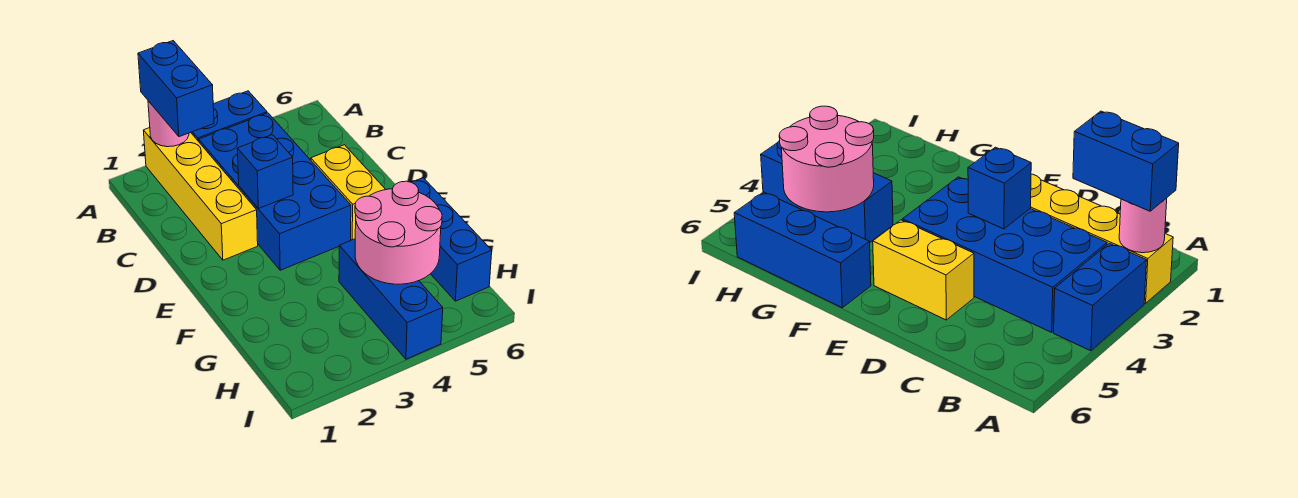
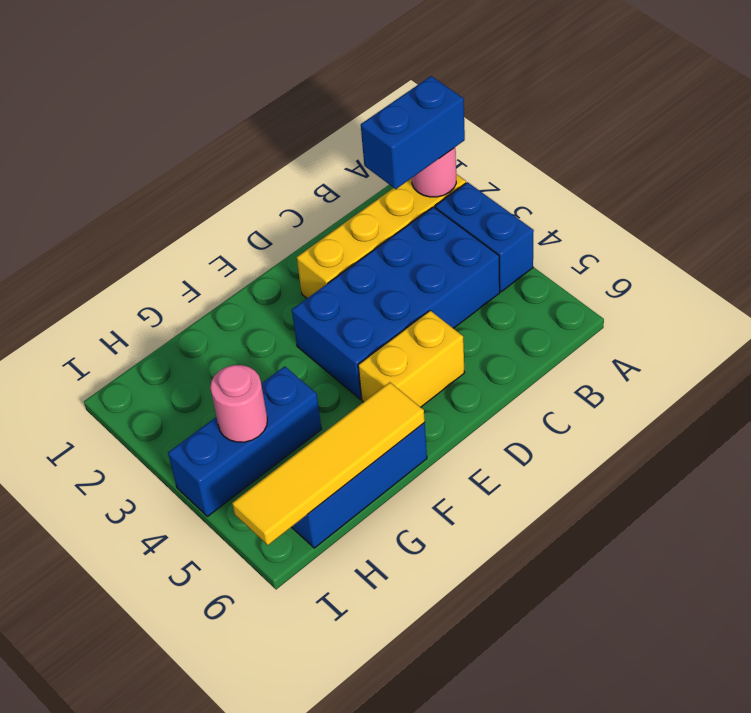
blue brick D3 level 2 -> none
none -> yellow tile F6:I6 level 2
pink round brick G4:H5 level 2 -> pink round brick H4 level 2

